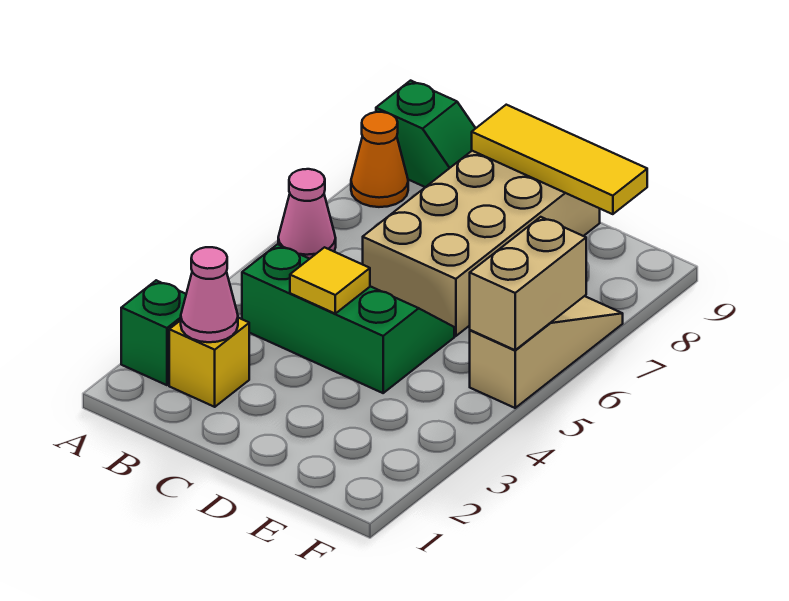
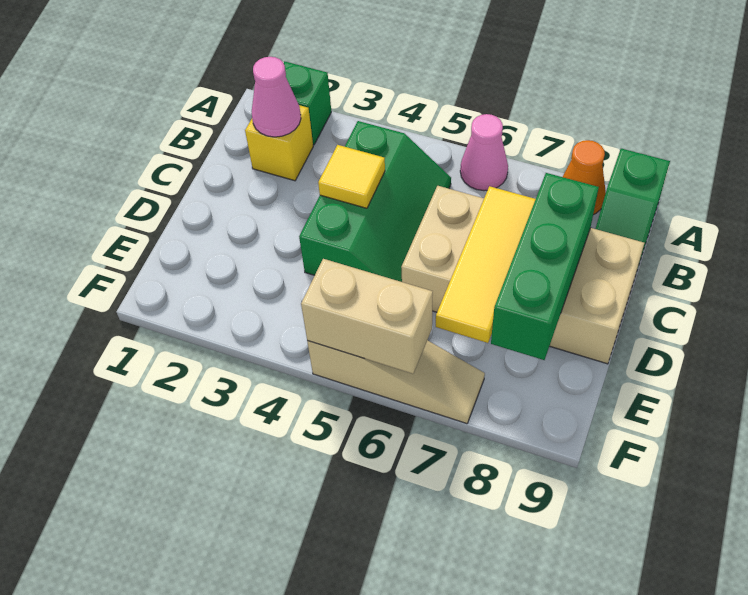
none -> green brick C8:E8 level 2
yellow tile C9:E9 level 2 -> yellow tile C7:E7 level 2

